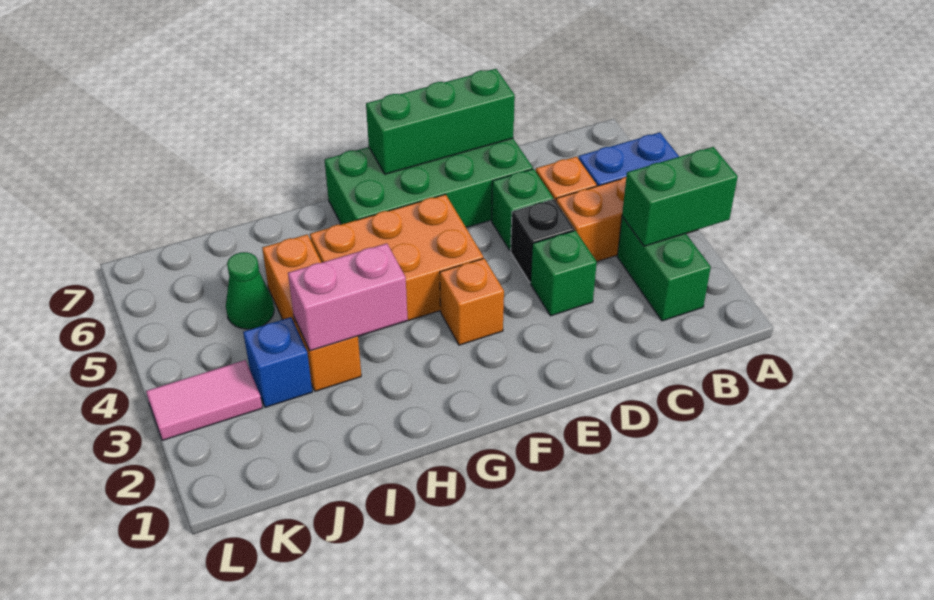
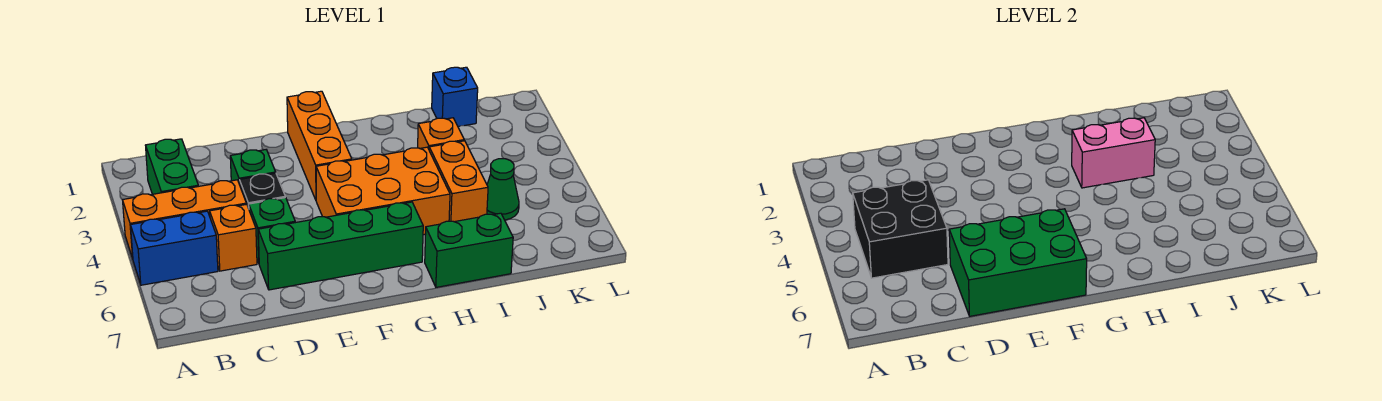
green brick A3:B3 level 2 -> green brick H7:I7 level 1
none -> black brick B4:C5 level 2
green brick D6:G7 level 1 -> green brick D6:G6 level 1
green brick D7:F7 level 2 -> green brick D6:F7 level 2
orange brick F3 level 1 -> orange brick F1:F3 level 1
blue brick J3 level 1 -> blue brick J1 level 1
pink tile K3:L3 level 1 -> none

